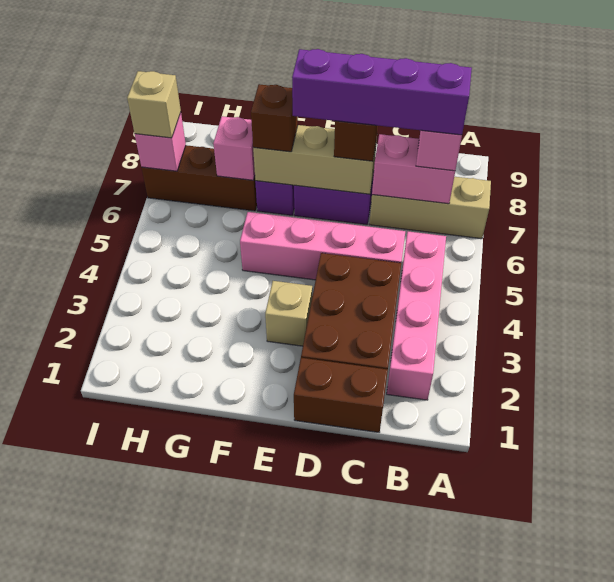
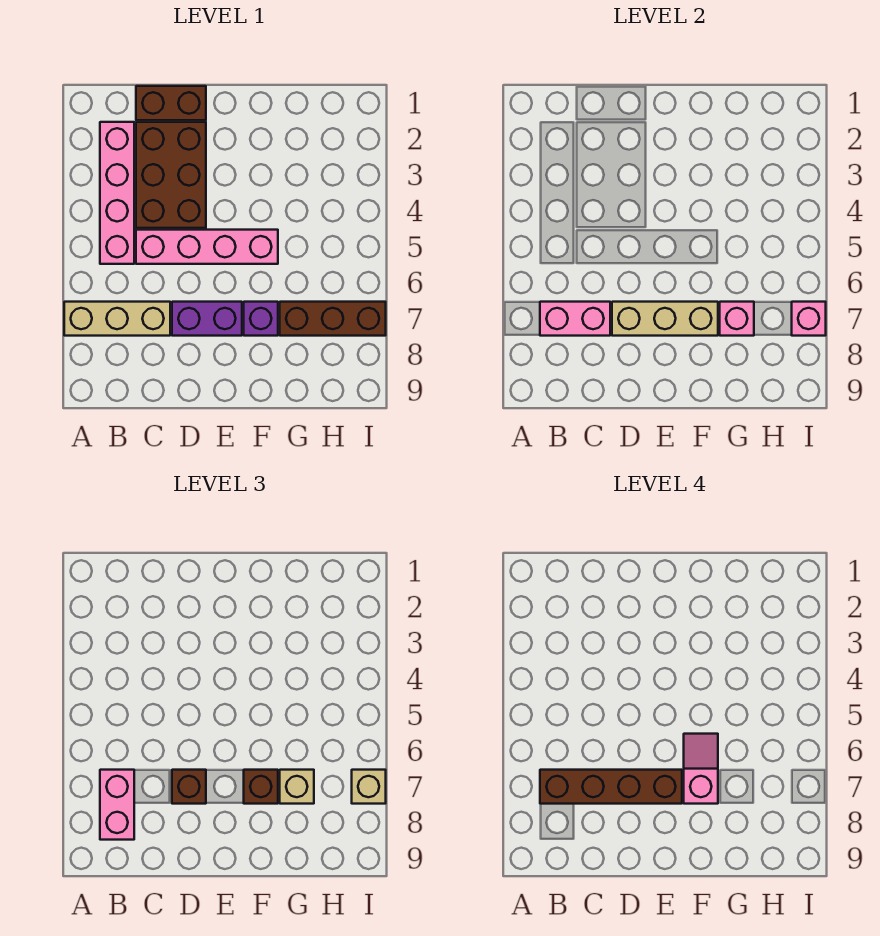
purple brick B7:E7 level 4 -> brown brick B7:E7 level 4
tan brick E3 level 1 -> tan brick G7 level 3
none -> pink slope F6:F7 level 4 top 7

